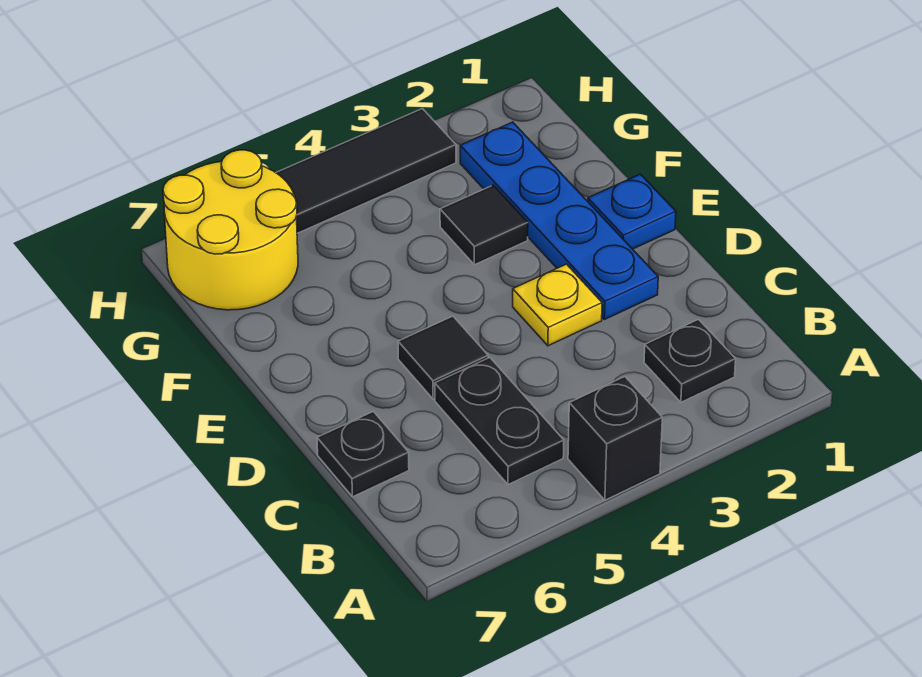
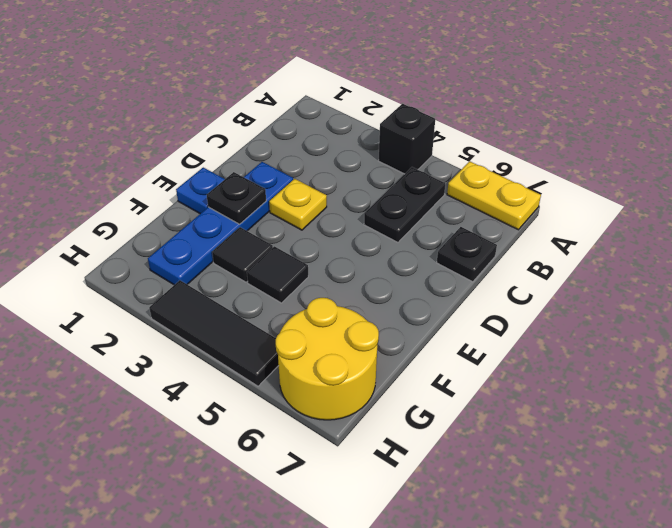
none -> yellow plate A6:A7 level 1
black plate B2 level 1 -> black plate E2 level 2
black tile D5 level 1 -> black tile F4 level 1

